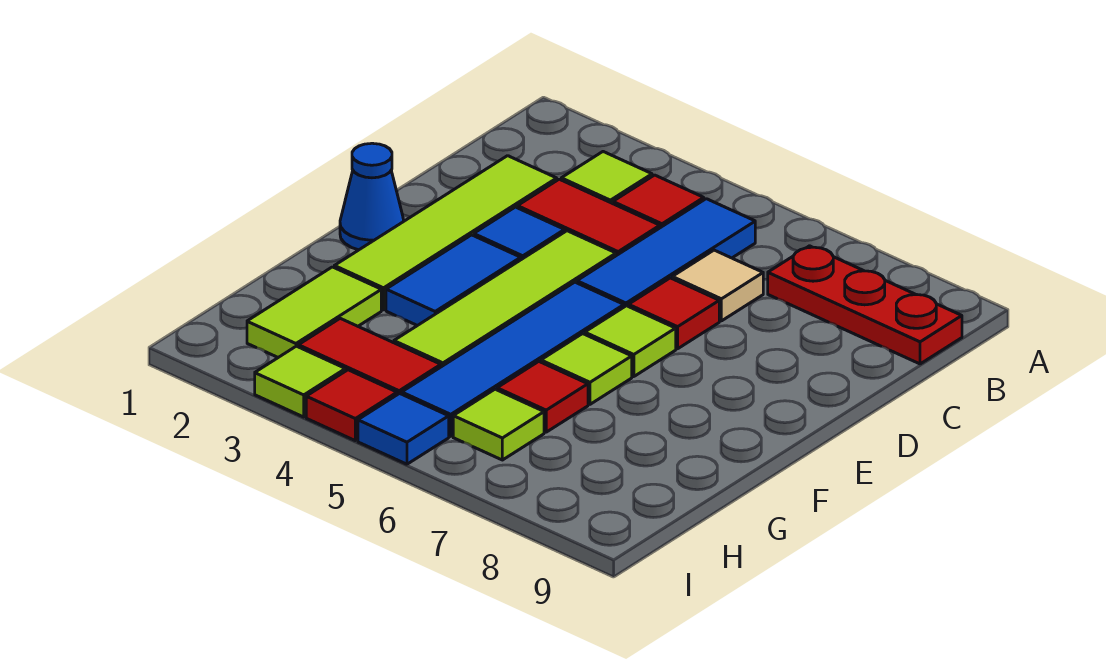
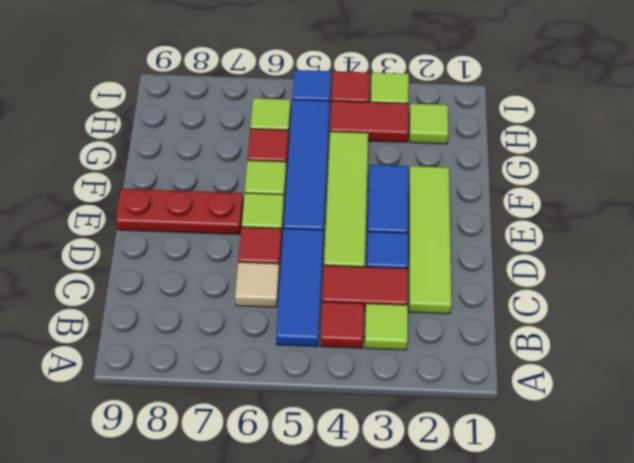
red plate B7:B9 level 1 -> red plate E7:E9 level 1
blue cone E1 level 1 -> none
lime tile G2:H2 level 1 -> lime tile H2 level 1

